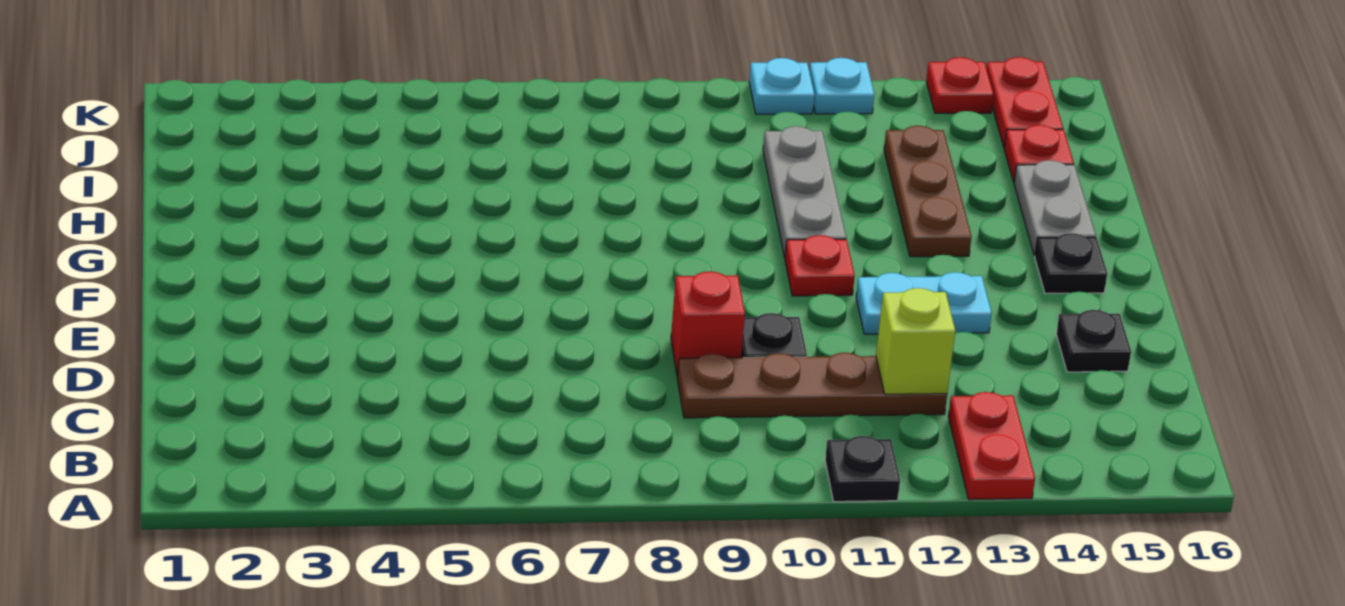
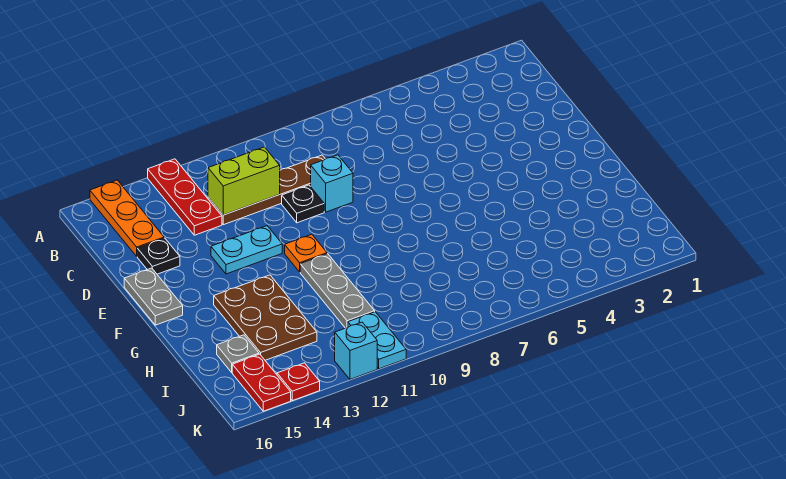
black plate A11 level 1 -> none
red plate A13:B13 level 1 -> red plate A13:C13 level 1
none -> orange plate A15:C15 level 1
lime brick C12 level 2 -> lime brick C11:C12 level 2
red brick D9 level 1 -> cyan brick D9 level 1
red plate F11 level 1 -> orange plate F11 level 1
black plate F15 level 1 -> none
brown plate G13:I13 level 1 -> brown plate G13:I14 level 1
grey plate G15:H15 level 1 -> grey plate E16:F16 level 1
red plate I15 level 1 -> grey plate I15 level 1
cyan plate K11 level 1 -> cyan plate J11:K11 level 1
cyan plate K12 level 1 -> cyan brick K12 level 1

